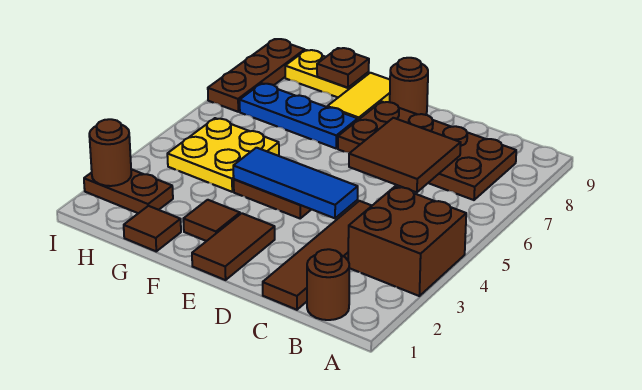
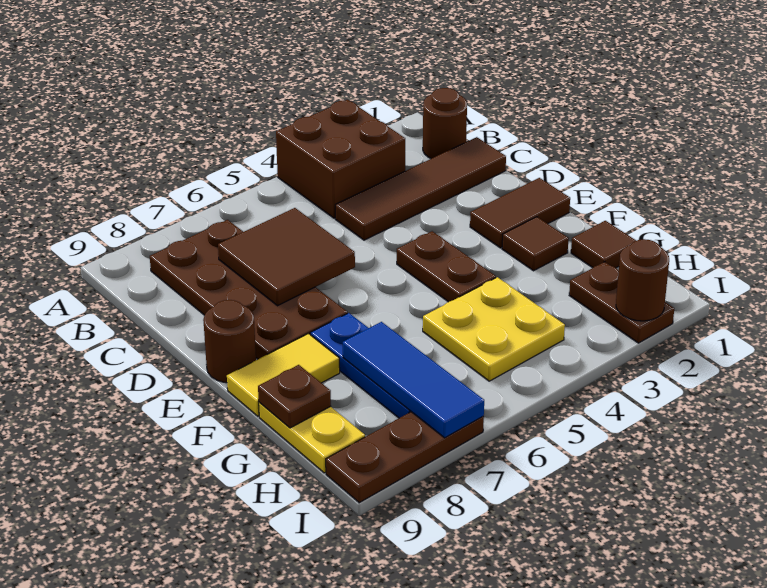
blue tile D4:F4 level 2 -> blue tile G7:I7 level 2

